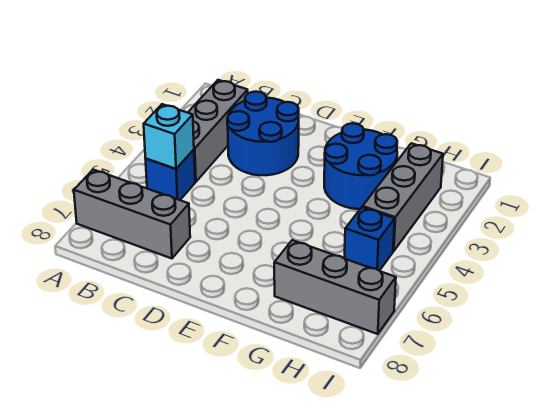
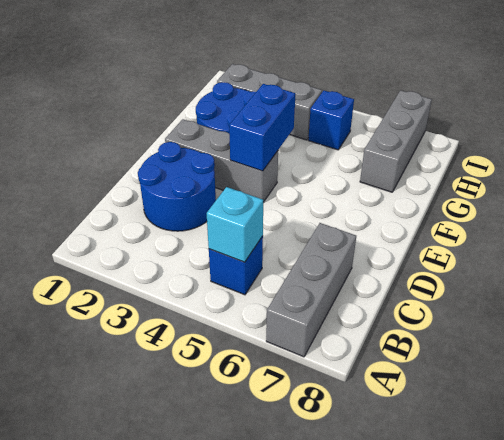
grey brick B2:B4 level 1 -> grey brick E2:E4 level 1
none -> blue brick E4:F4 level 2

